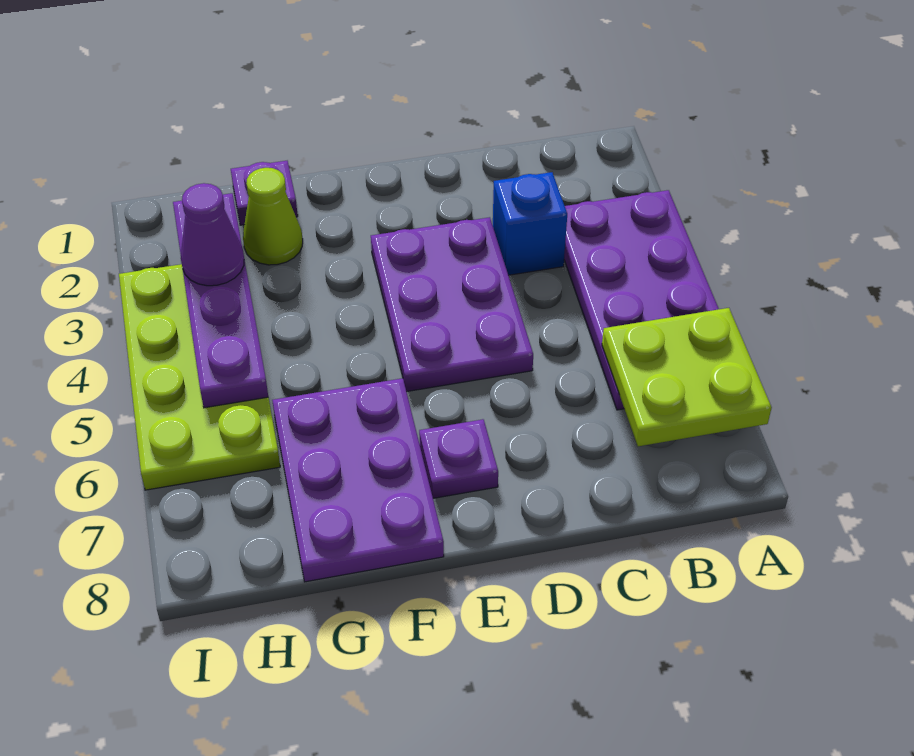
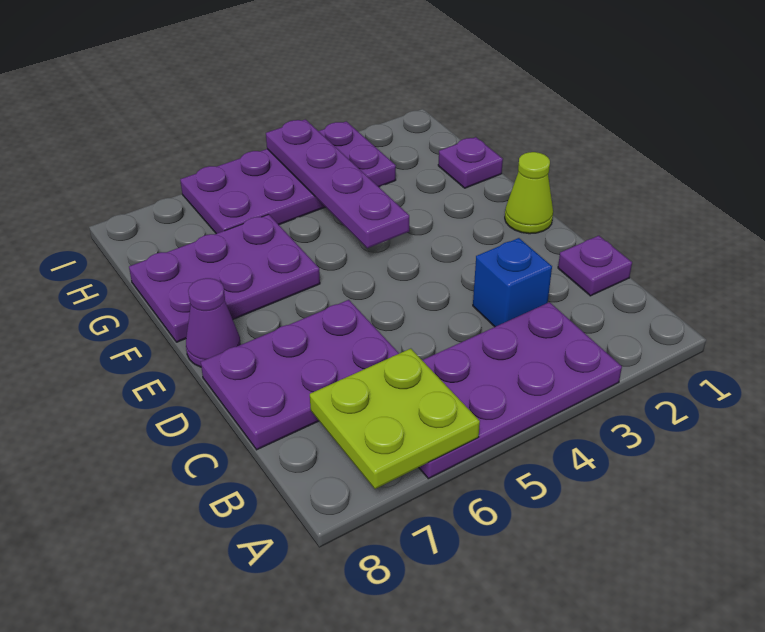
purple plate D3:E5 level 1 -> purple plate C6:D8 level 1
purple plate E7 level 1 -> purple plate C1 level 1
lime cone G2 level 1 -> lime cone E1 level 1
purple plate H2:H5 level 2 -> purple plate F4:I4 level 2
lime plate H3:I6 level 1 -> purple plate H3:I6 level 1
purple cone H3 level 3 -> purple cone E8 level 1

